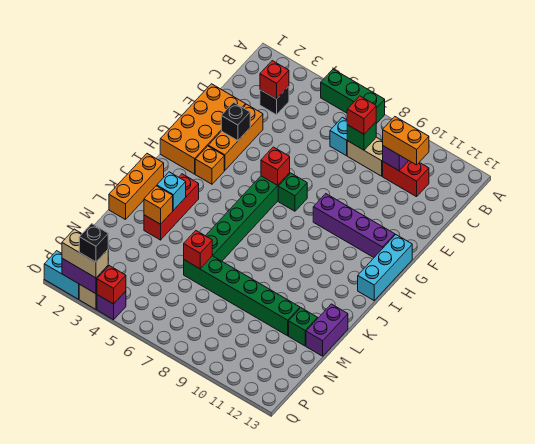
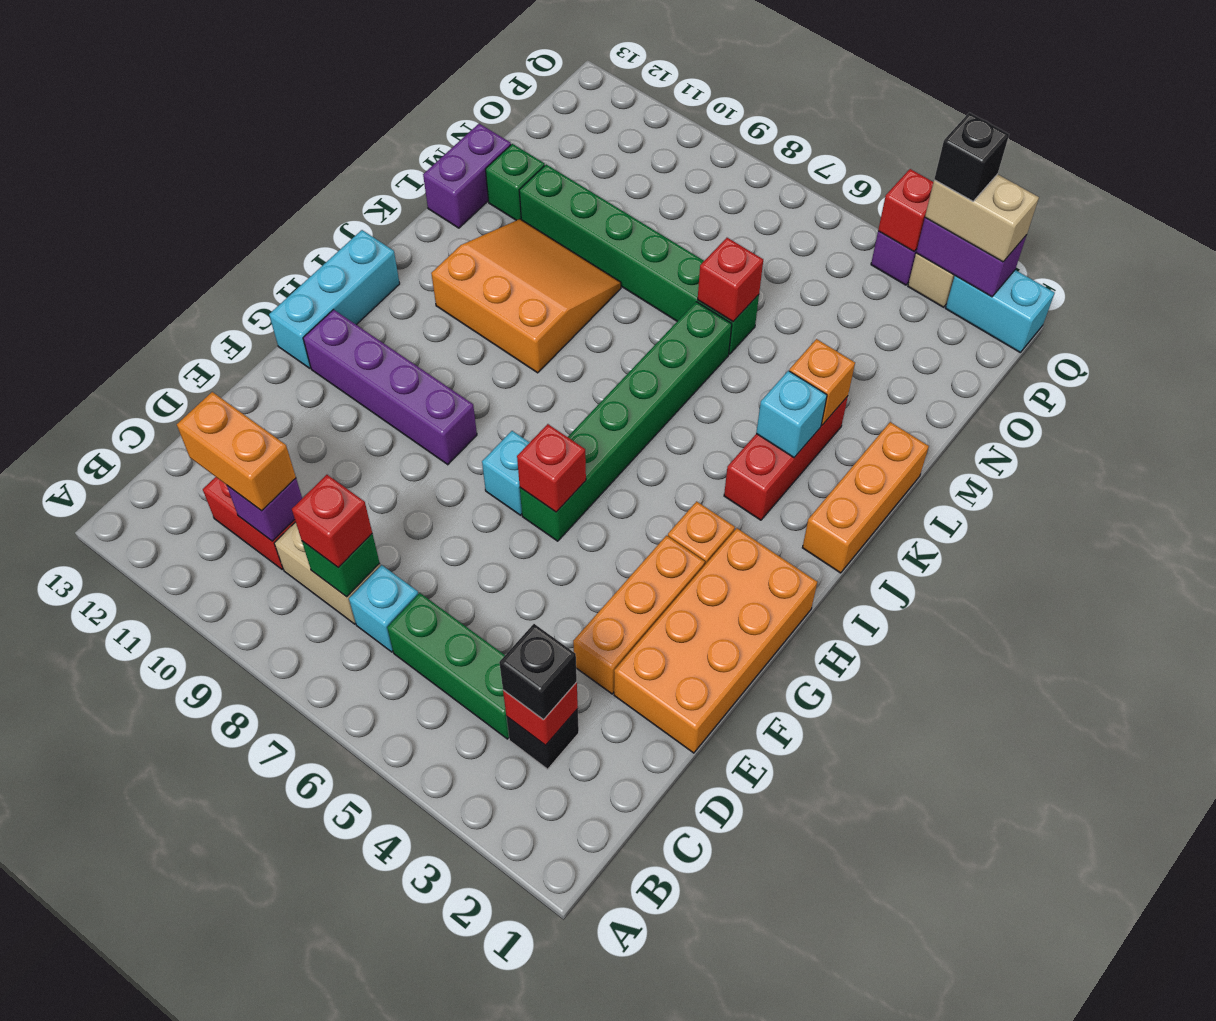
green brick A5:A7 level 1 -> green brick C4:C6 level 1
black brick F3 level 2 -> black brick C3 level 3
green brick G7 level 1 -> cyan brick G7 level 1
none -> orange slope J9:L11 level 1 top J

